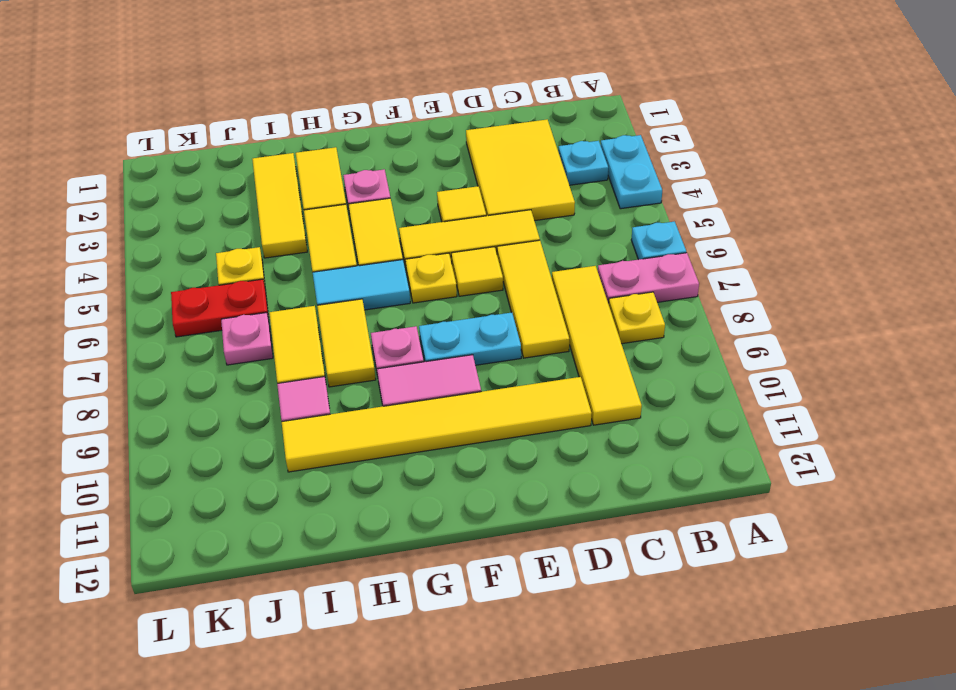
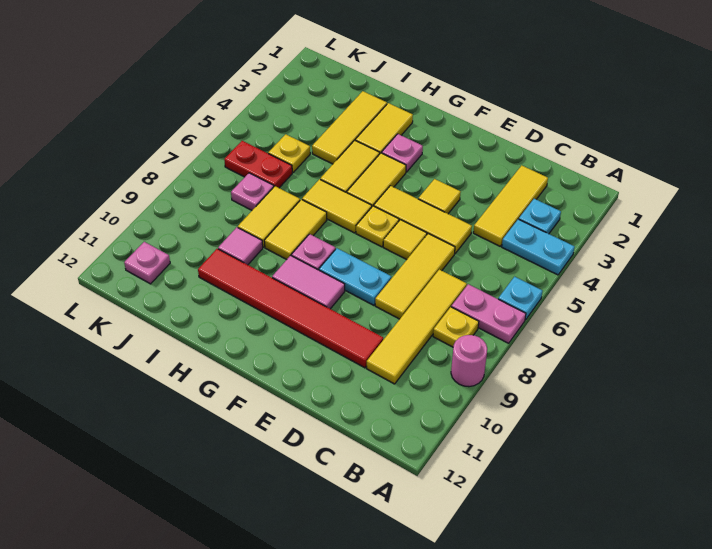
cyan plate A3:A4 level 1 -> cyan plate A4:B4 level 1
none -> pink round brick A9 level 1
yellow tile C2:D4 level 1 -> yellow tile C2:C4 level 1
yellow tile D10:I10 level 1 -> red tile D10:I10 level 1
cyan tile G6:H6 level 1 -> yellow tile G6:H6 level 1
none -> pink plate K11 level 1

